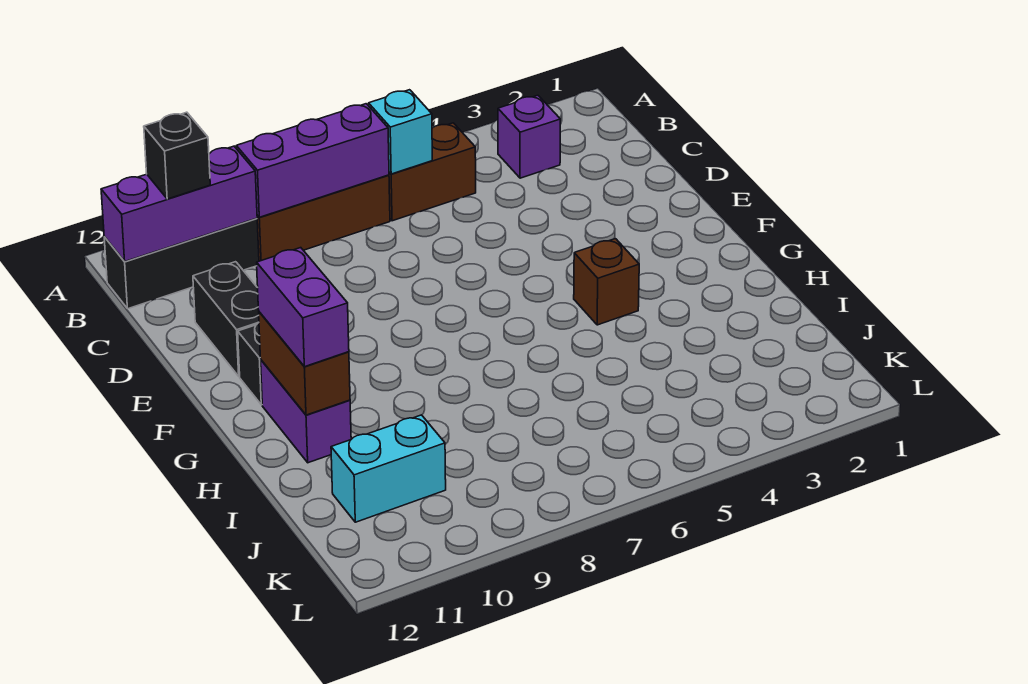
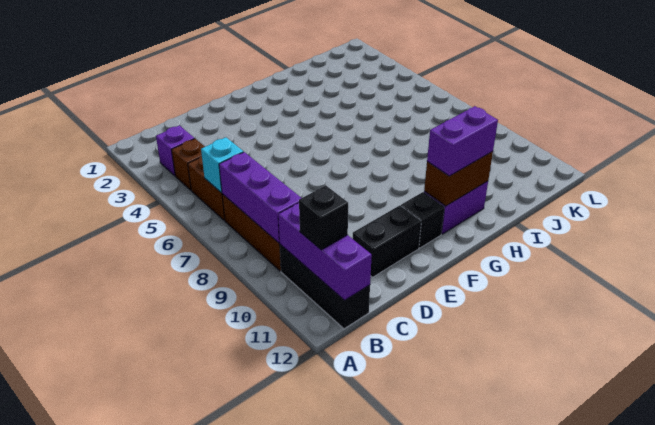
brown brick G4 level 1 -> brown brick B4 level 1
cyan brick J10:J11 level 1 -> none

